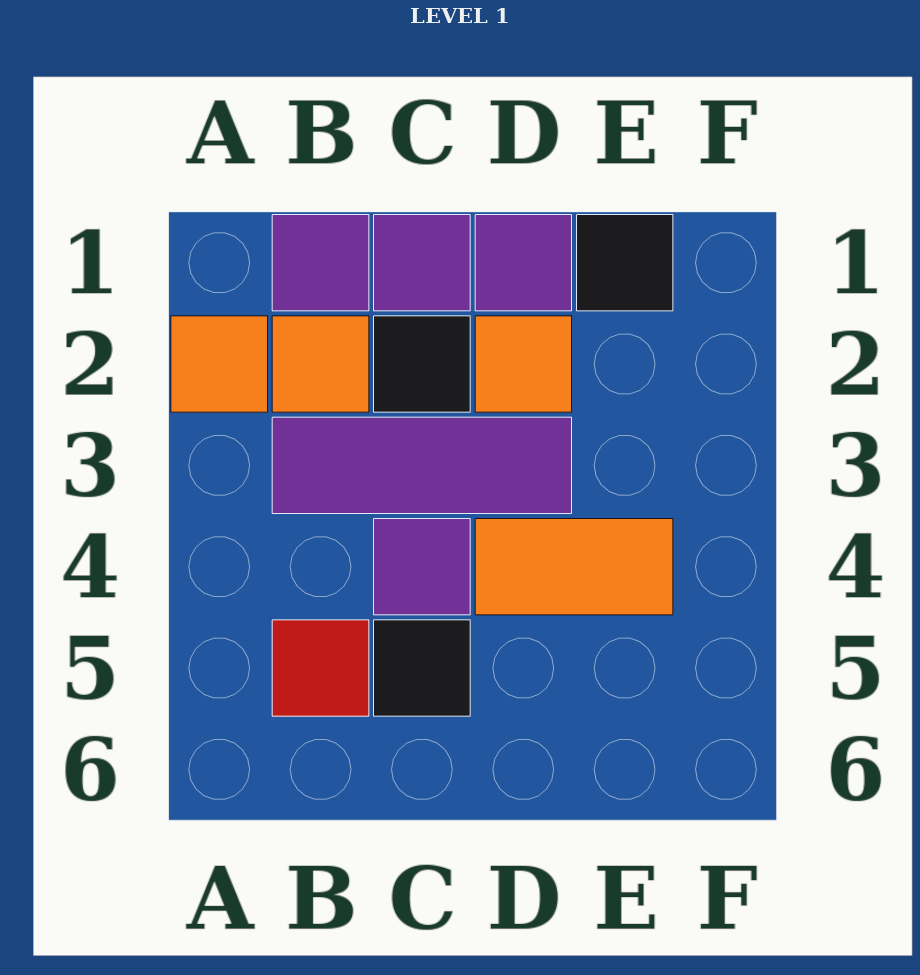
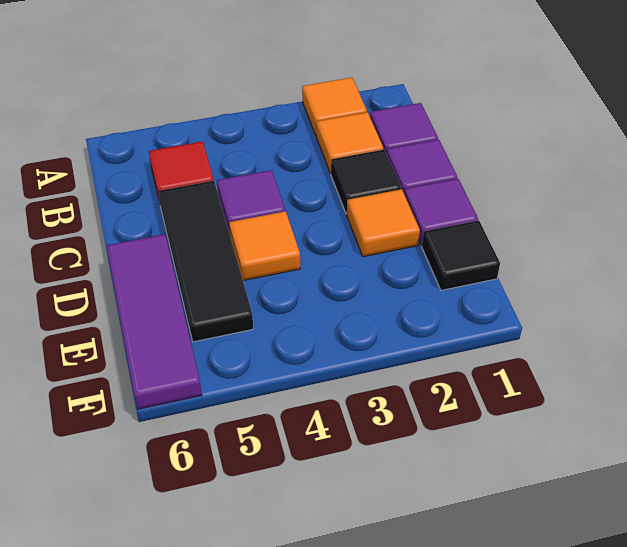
purple tile B3:D3 level 1 -> purple tile D6:F6 level 1
black tile C5 level 1 -> black tile C5:E5 level 1
orange tile D4:E4 level 1 -> orange tile D4 level 1

